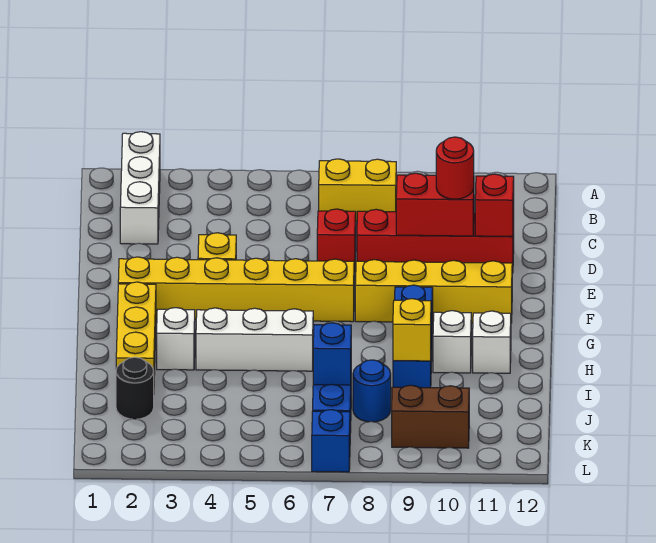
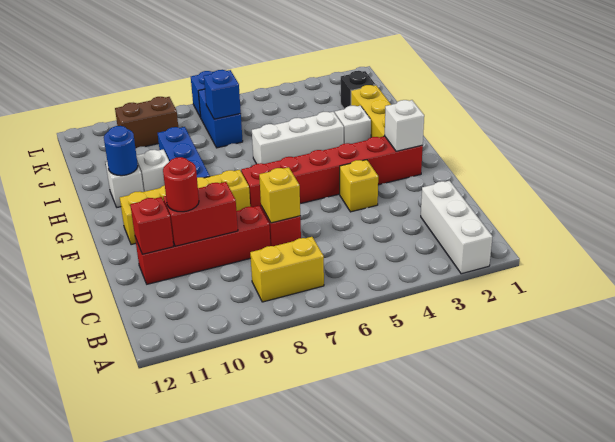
yellow brick F2:F7 level 1 -> red brick F2:F7 level 1
none -> white brick F2 level 2
yellow brick I9 level 2 -> yellow brick D7 level 2
black round brick J2 level 1 -> black brick J2 level 1
blue round brick J8 level 1 -> blue round brick H11 level 2

